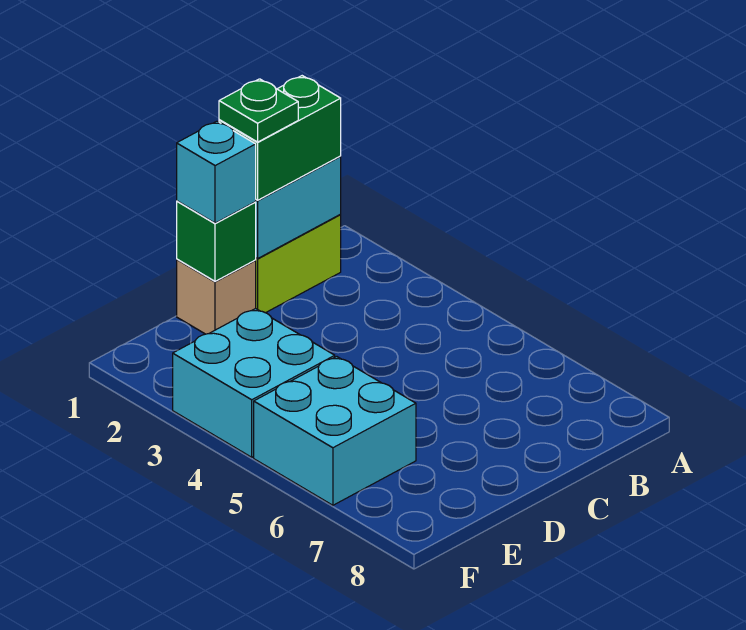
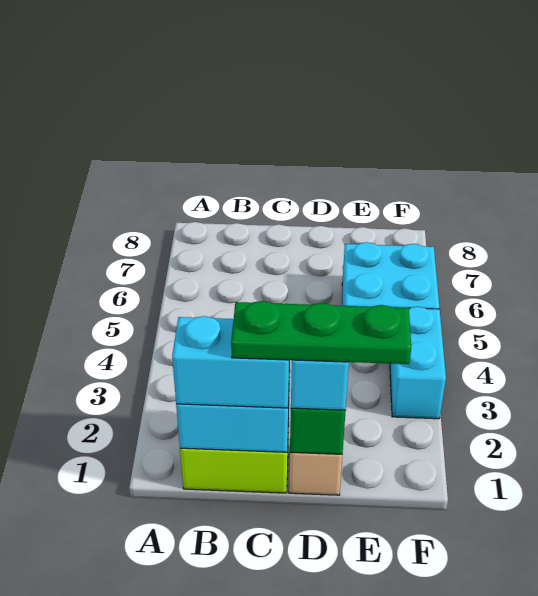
green brick B1:C1 level 3 -> cyan brick B1:C1 level 3
green plate C1 level 4 -> green plate C1:E1 level 4
cyan brick E3:F4 level 1 -> cyan brick F3:F4 level 1

